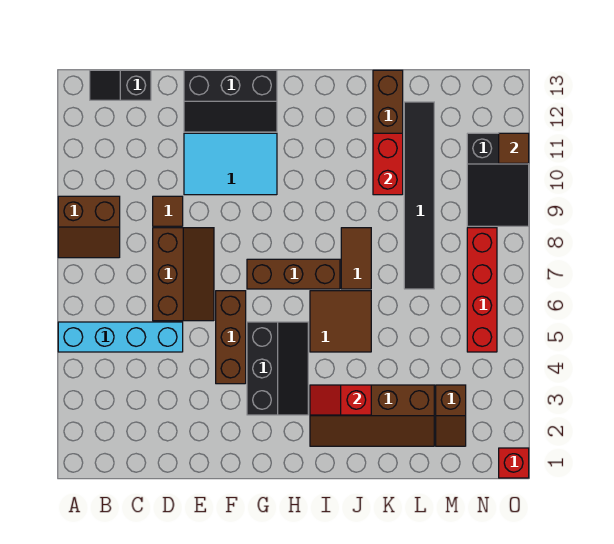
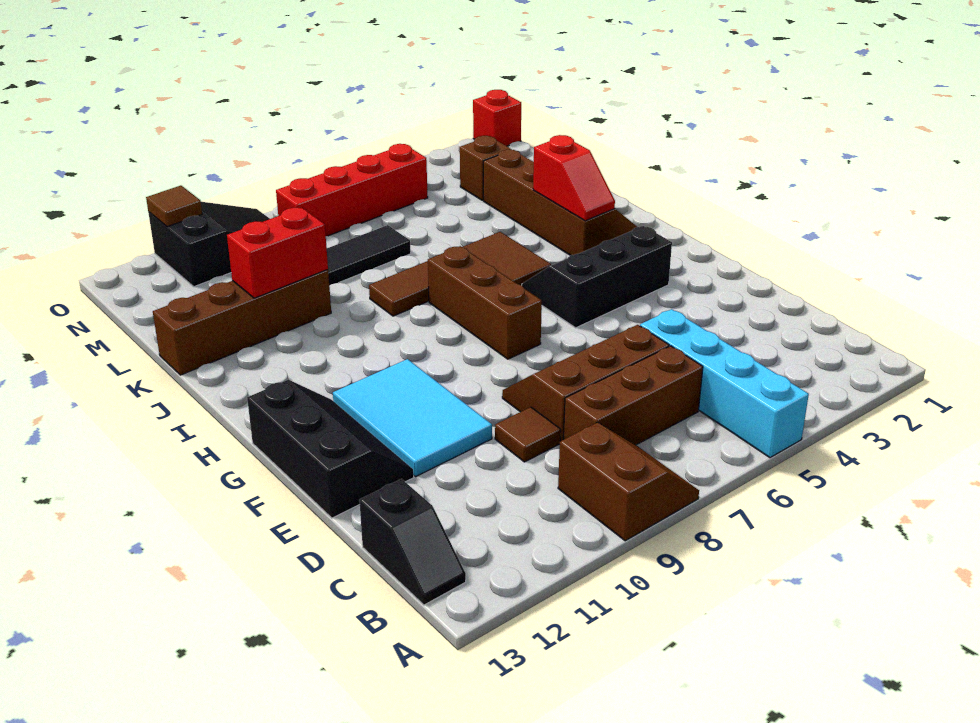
brown brick F4:F6 level 1 -> brown brick C6:C8 level 1

